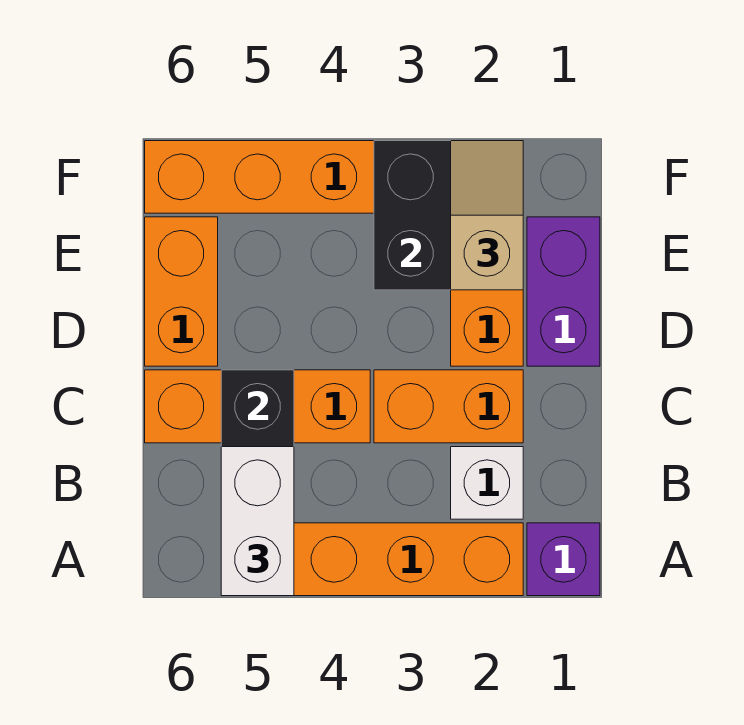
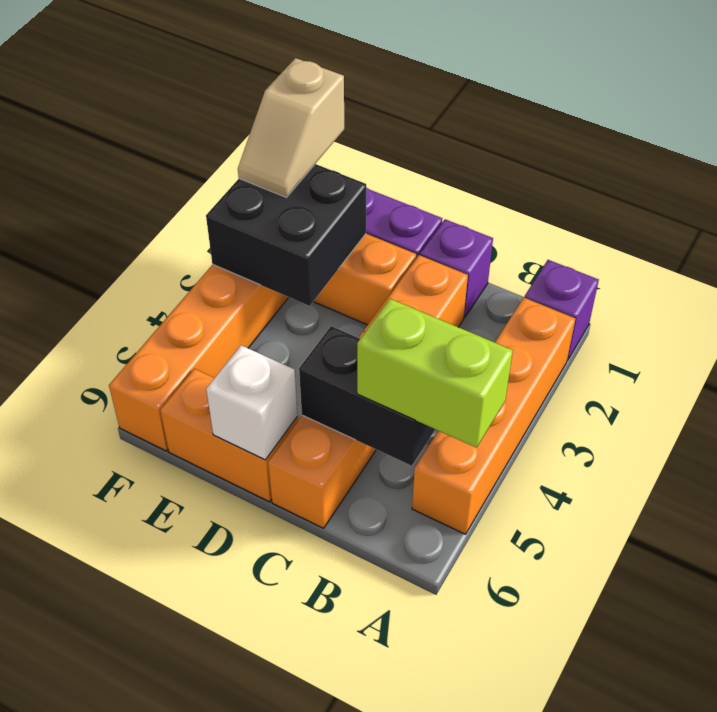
white brick A5:B5 level 3 -> lime brick A5:B5 level 3
white brick B2 level 1 -> white brick D6 level 2
none -> purple brick C1 level 1
tan slope E2:F2 level 3 top E -> tan slope F1:F2 level 3 top 1

